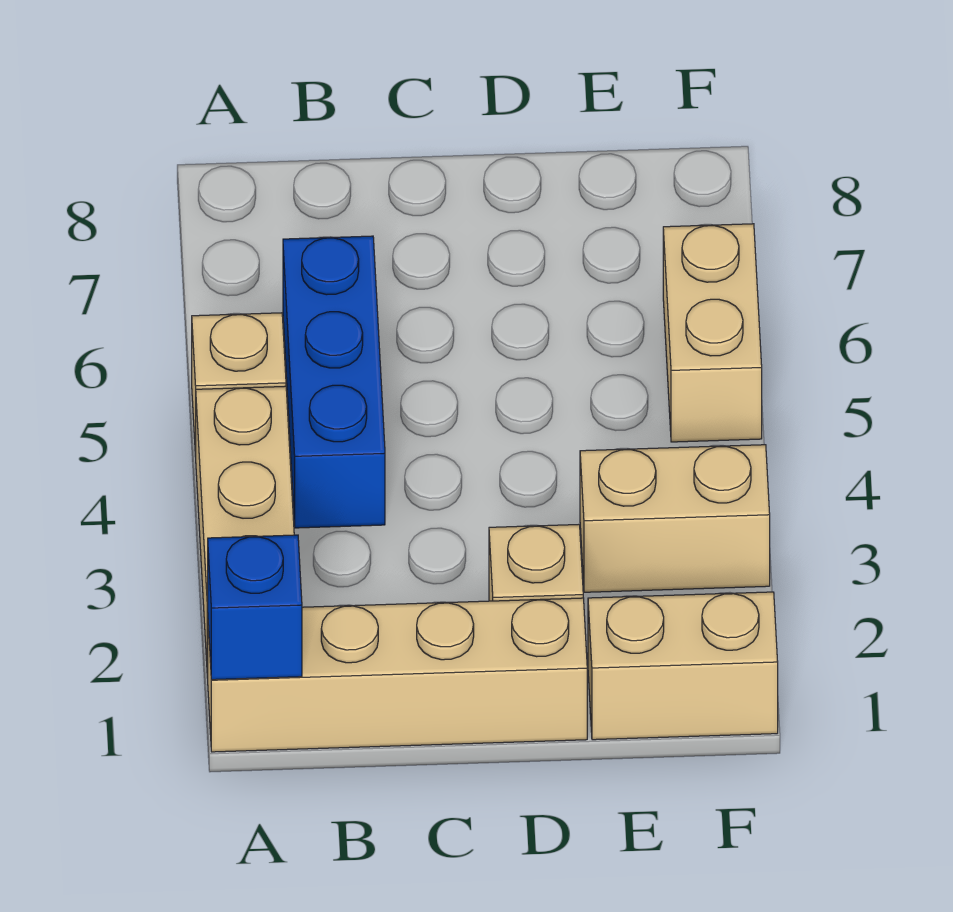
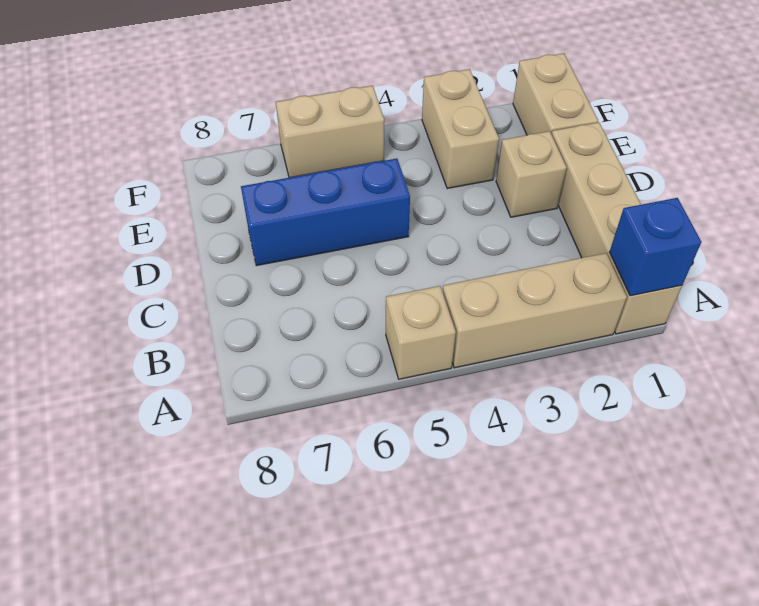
blue brick B4:B6 level 1 -> blue brick D5:D7 level 1

